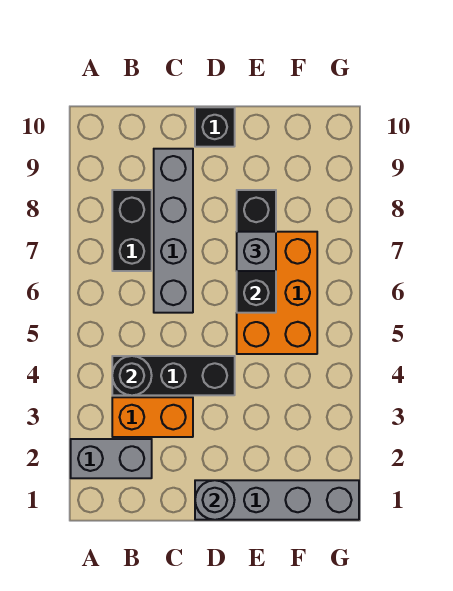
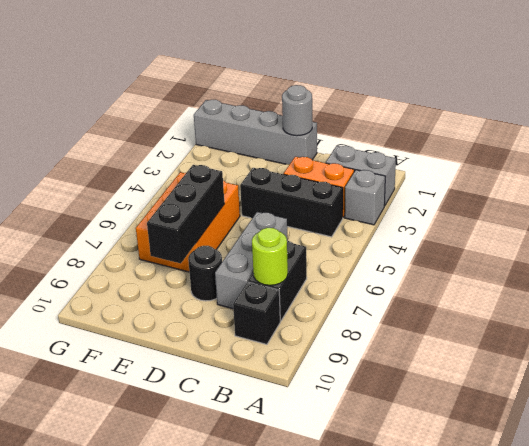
black round brick B4 level 2 -> black round brick D8 level 1
none -> lime round brick B8 level 2
grey brick C6:C9 level 1 -> grey brick C6:C8 level 1
black brick D10 level 1 -> black brick B9 level 1
grey brick E7 level 3 -> grey brick A3 level 1

